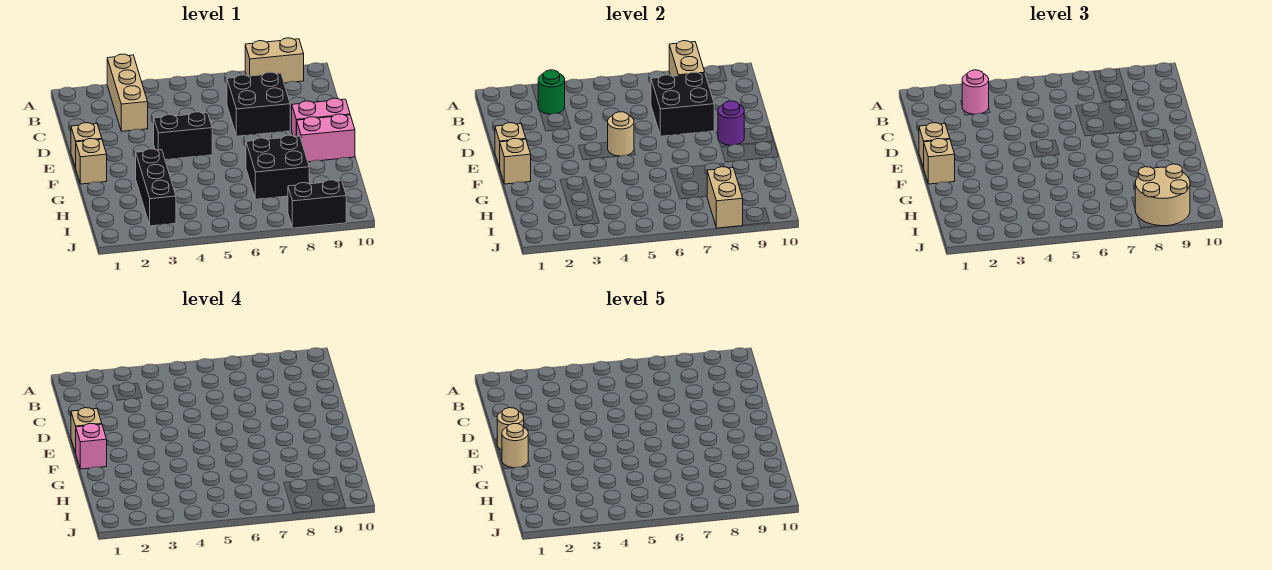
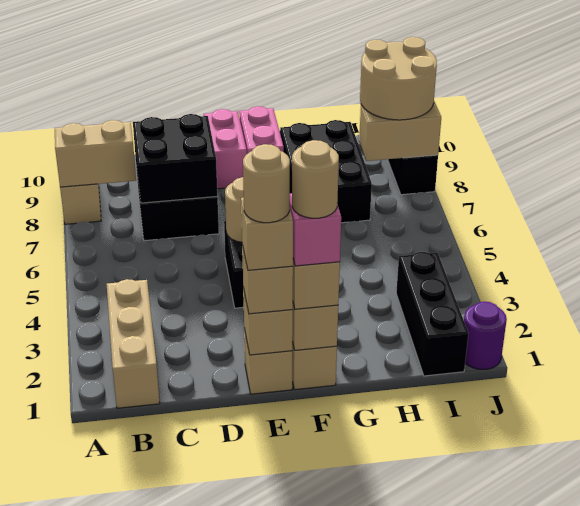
tan brick A3:C3 level 1 -> tan brick B1:B3 level 1
green round brick B3 level 2 -> none
pink round brick B3 level 3 -> none
purple round brick E9 level 2 -> purple round brick J1 level 1
black brick G3:I3 level 1 -> black brick I1:I3 level 1
black brick G7:H8 level 1 -> black brick G7:H9 level 1

